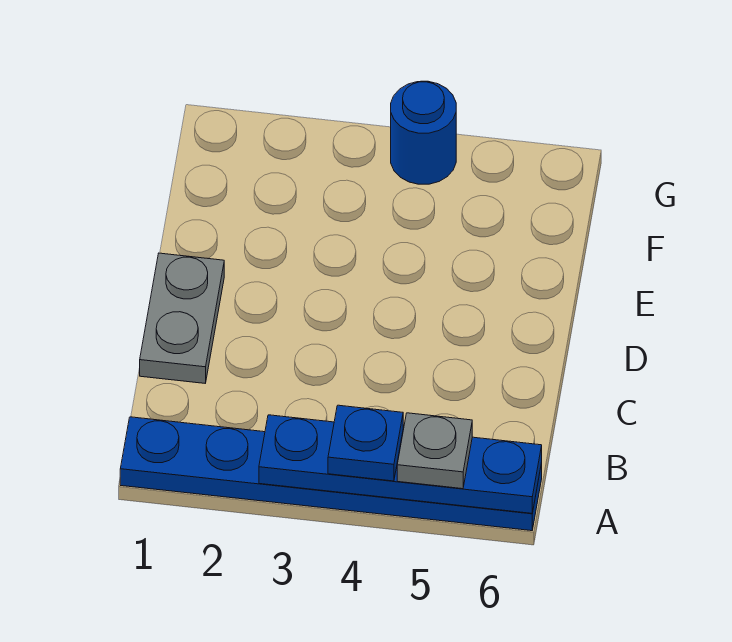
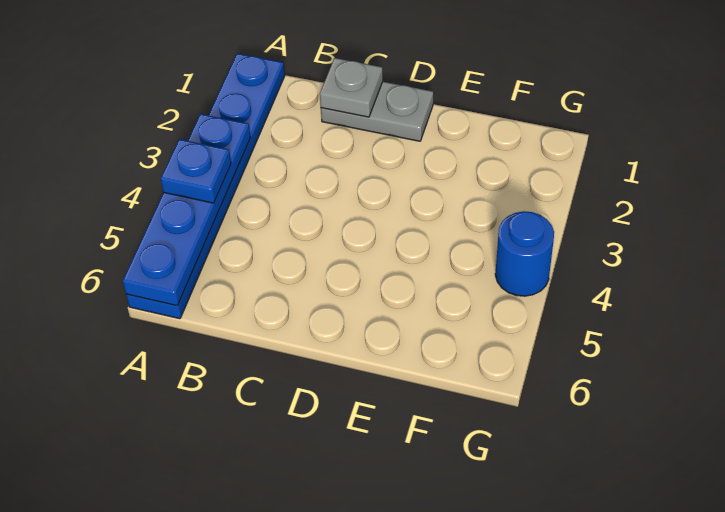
grey plate A5 level 3 -> grey plate C1 level 2

